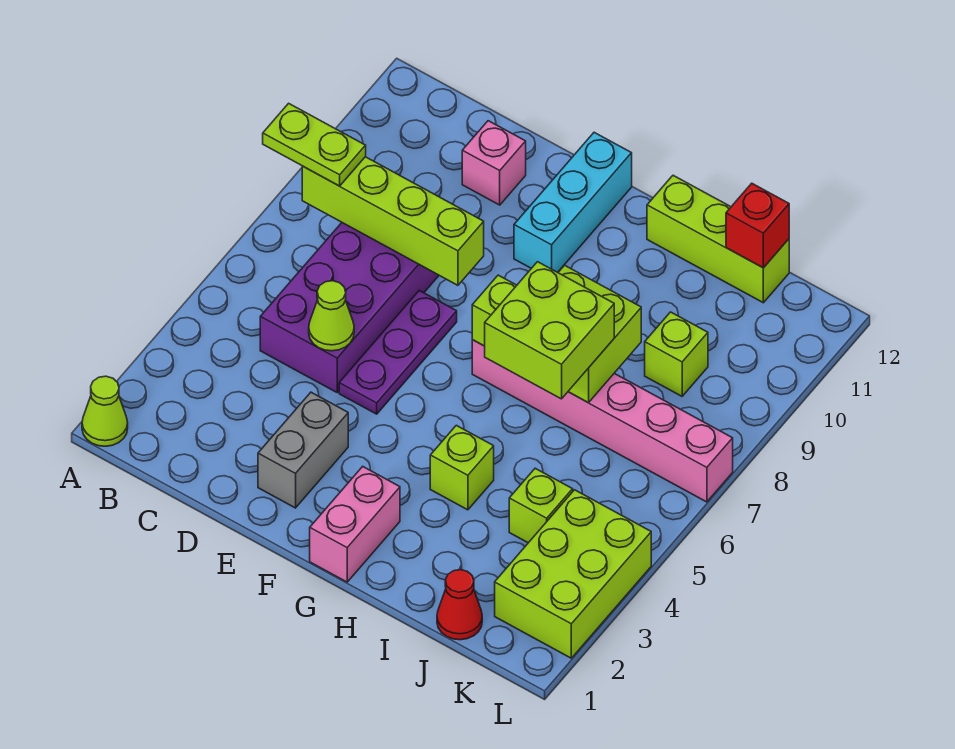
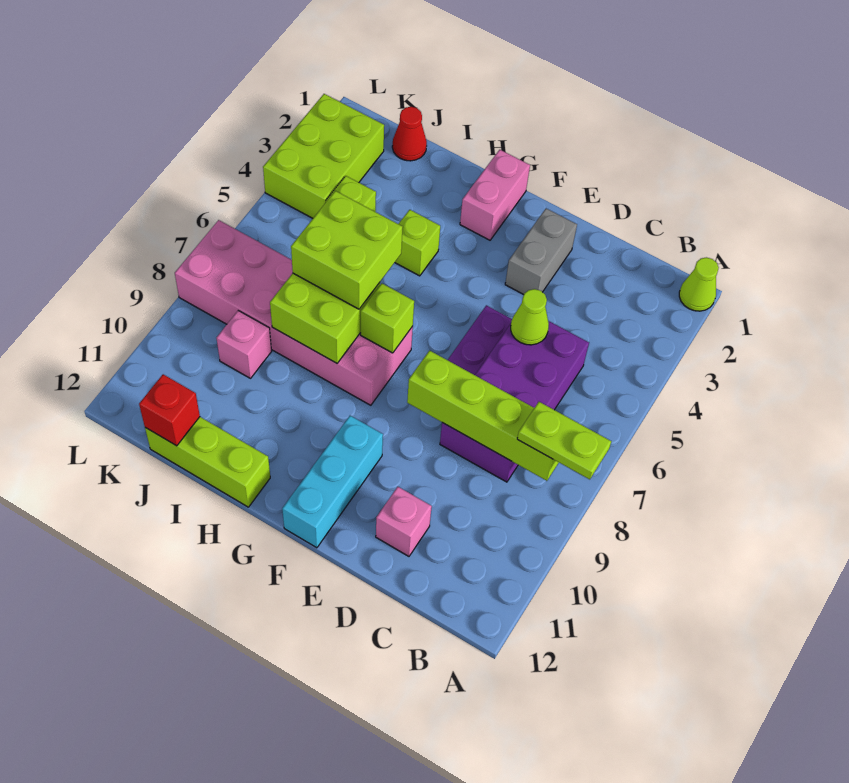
pink brick G7:L7 level 1 -> pink brick G7:L8 level 1
lime brick J9 level 1 -> pink brick J9 level 1

